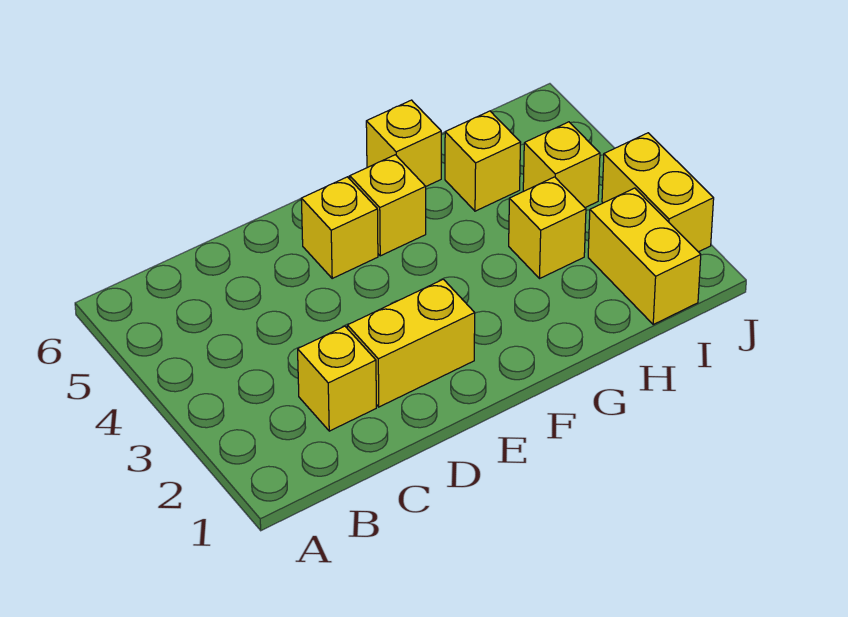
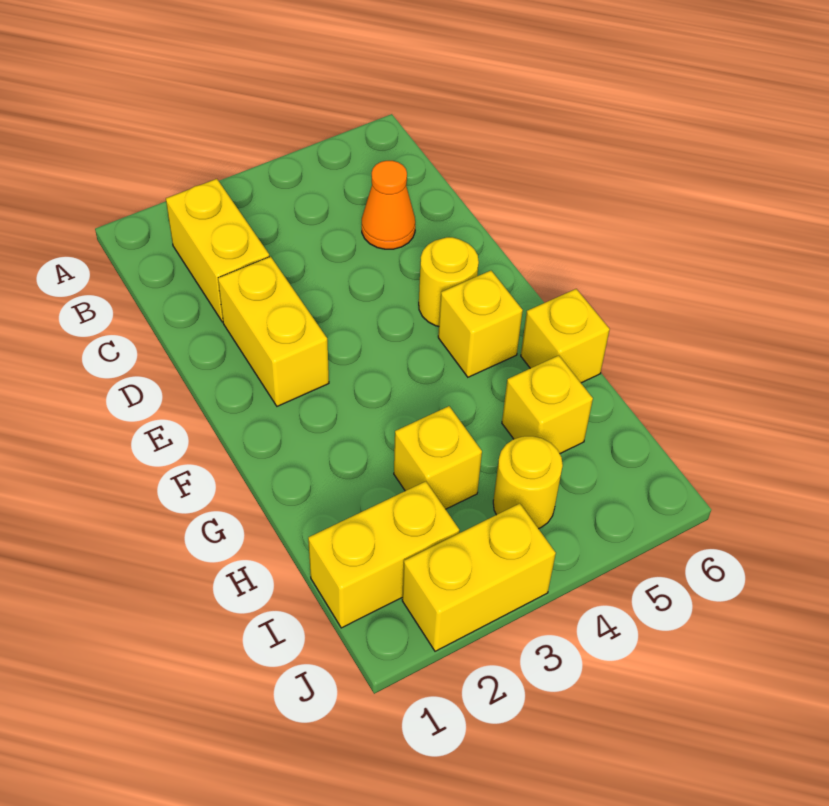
yellow brick C2 level 1 -> yellow brick B2:C2 level 1
none -> orange cone C5 level 1
yellow brick E5 level 1 -> yellow round brick E5 level 1
yellow brick I4 level 1 -> yellow round brick I4 level 1

